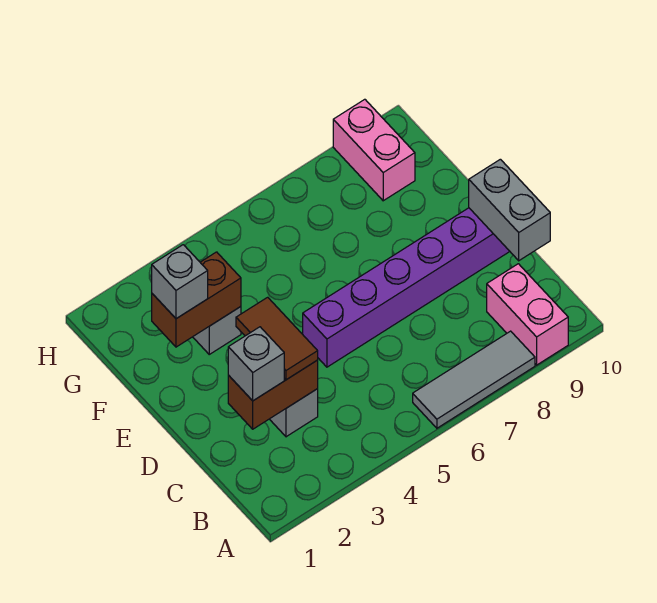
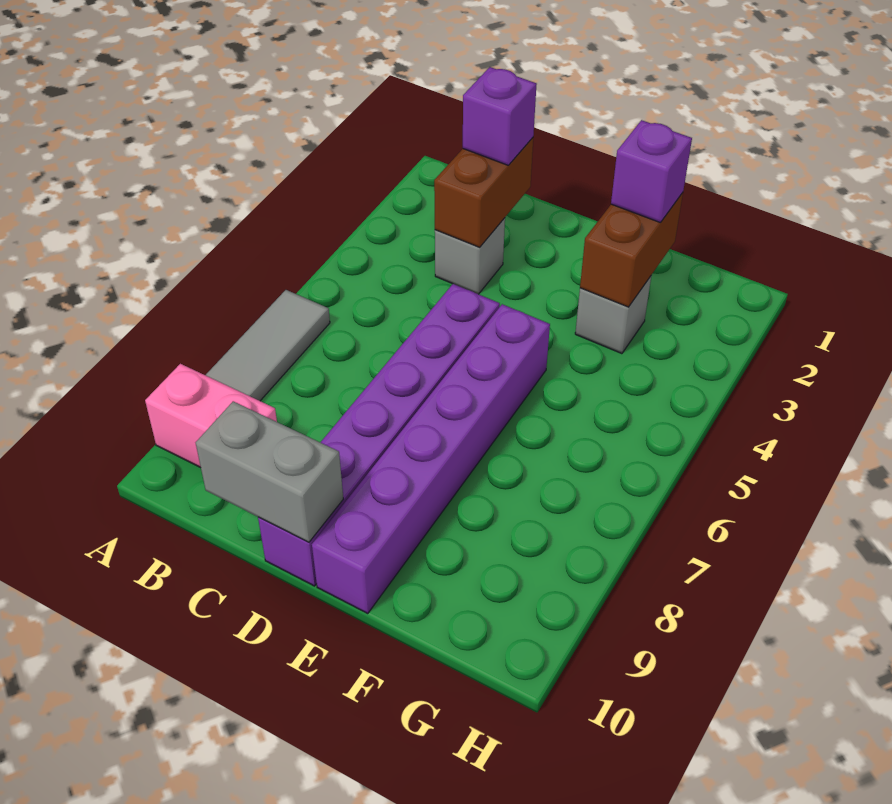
grey brick C2 level 3 -> purple brick C2 level 3
brown tile C3:D3 level 3 -> none
none -> purple brick E5:E10 level 1
grey brick F2 level 3 -> purple brick F2 level 3
pink brick G9:H9 level 1 -> none

